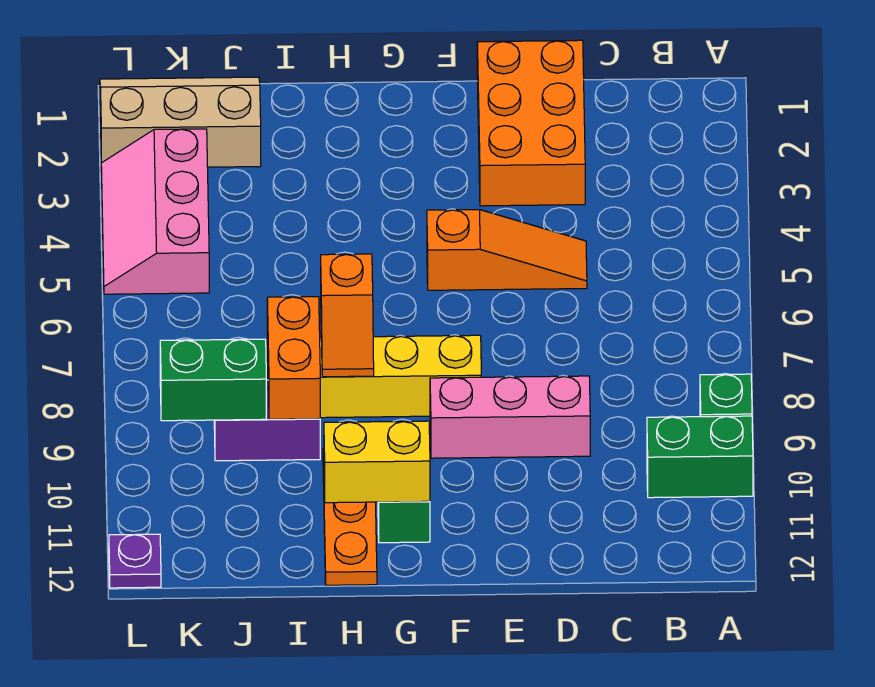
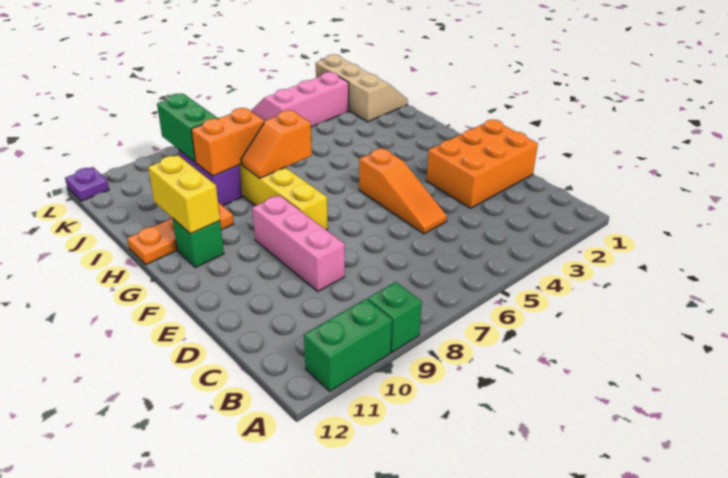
green brick A10:B10 level 1 -> green brick A10:A11 level 1

